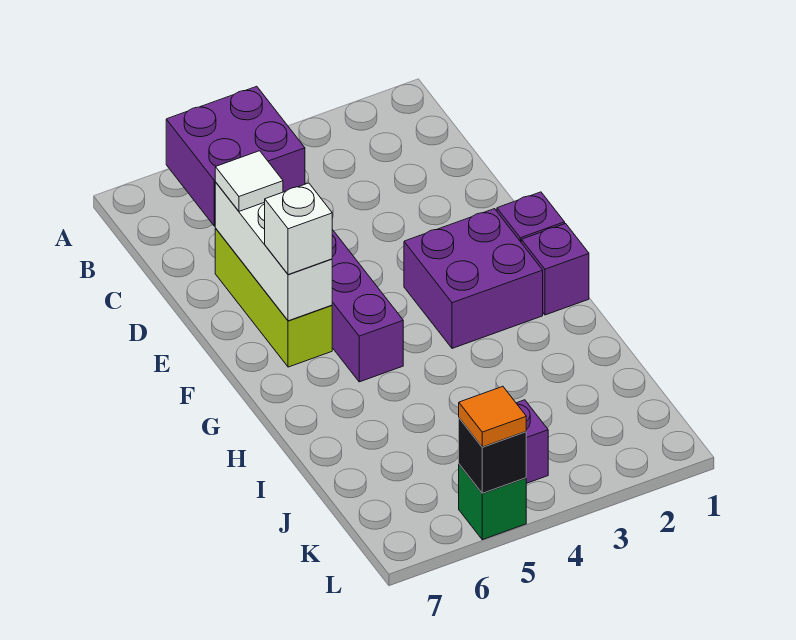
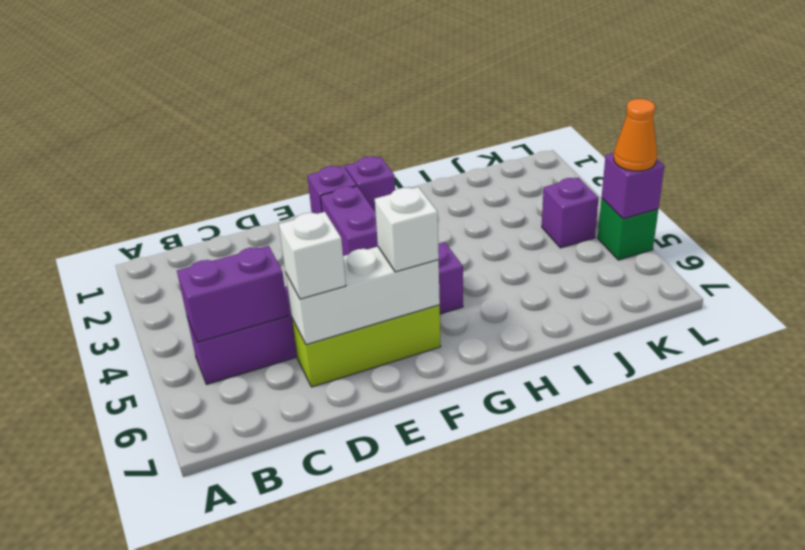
purple brick B5:C6 level 2 -> purple brick B5:C5 level 2
white tile D6 level 3 -> white brick D6 level 3
purple brick F2:G3 level 1 -> purple brick F2:F3 level 1
black brick L5 level 2 -> purple brick L5 level 2
orange tile L5 level 3 -> orange cone L5 level 3

